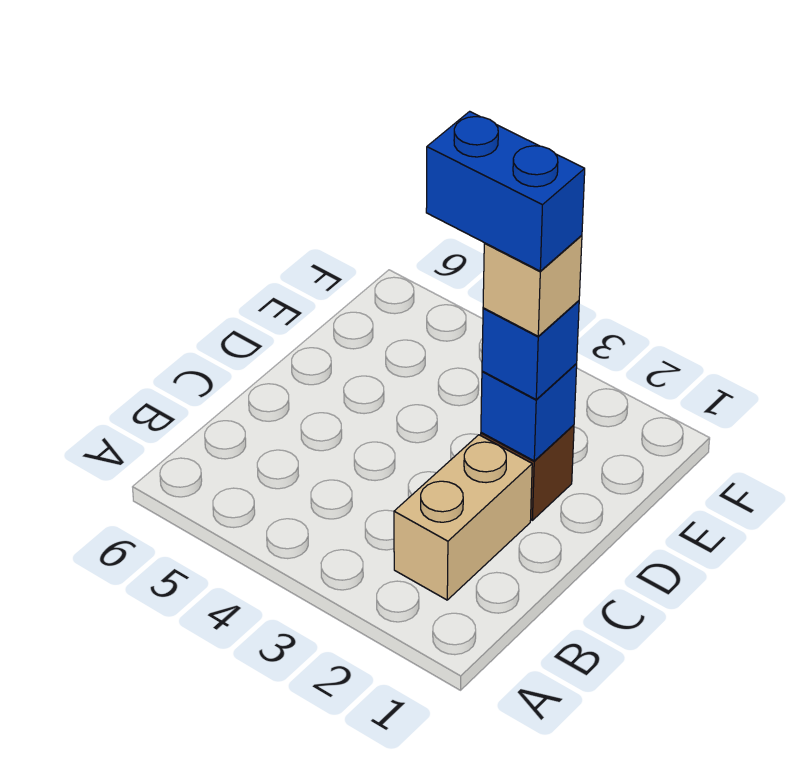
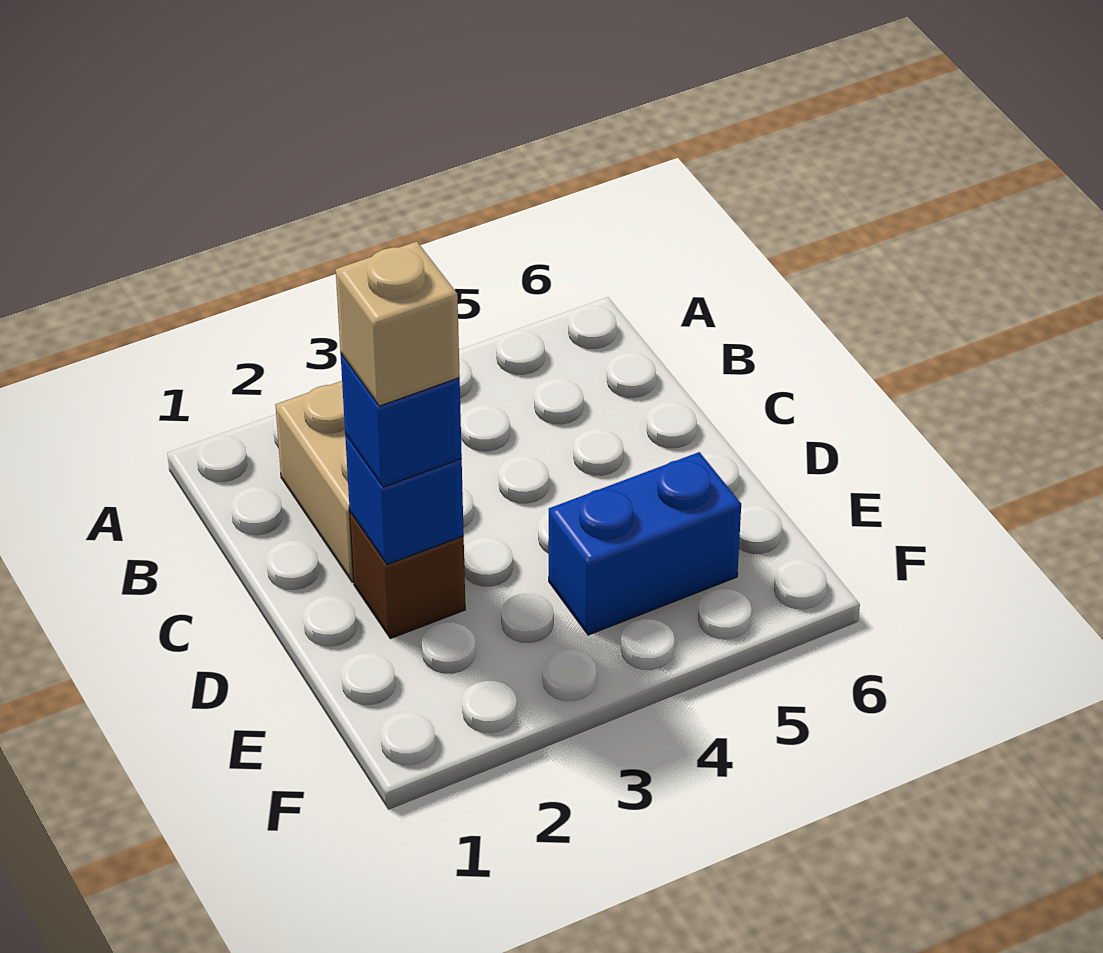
blue brick D2:D3 level 5 -> blue brick E4:E5 level 1

